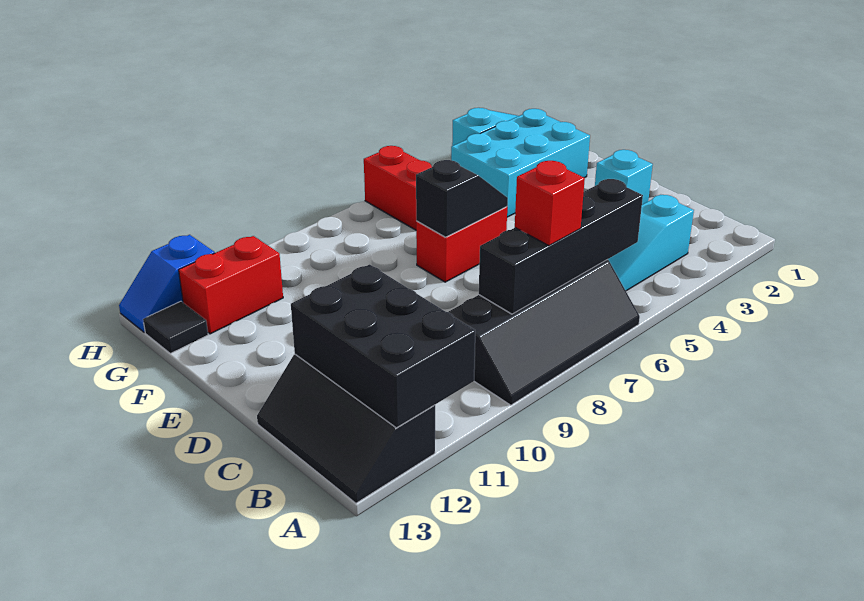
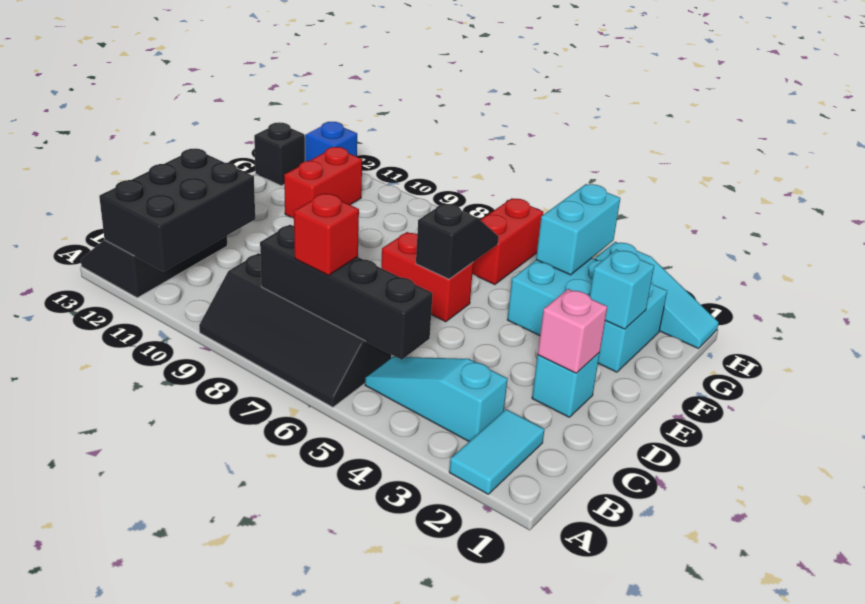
none -> cyan tile A2:B2 level 1
none -> pink brick D2 level 2
black slope E6:E7 level 2 top 7 -> black slope E6:F6 level 2 top E
none -> cyan brick F2 level 2
none -> cyan brick G4:H4 level 2
red brick G11:G12 level 1 -> red brick F11:G11 level 1
black tile G13 level 1 -> black brick G13 level 1

